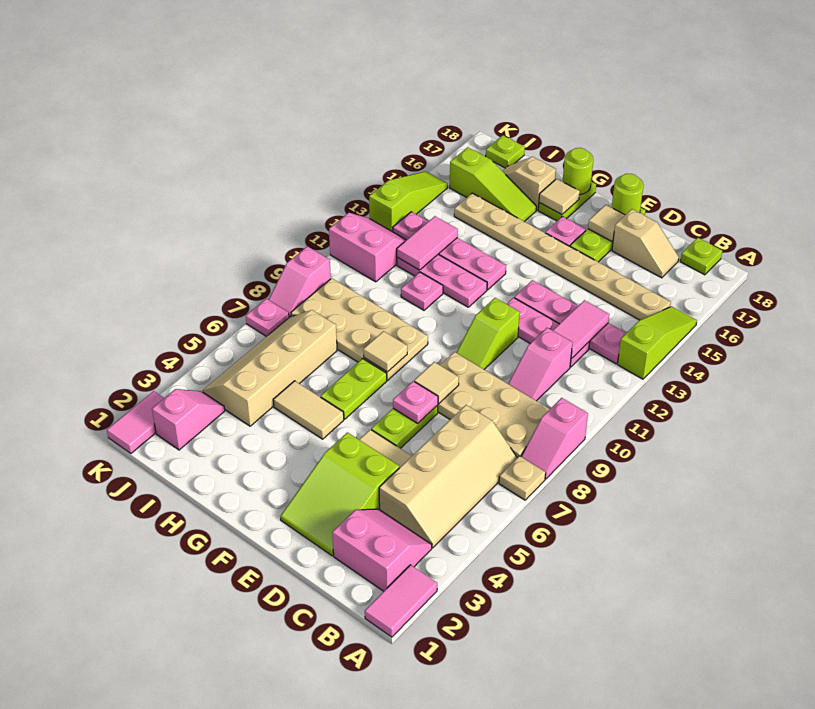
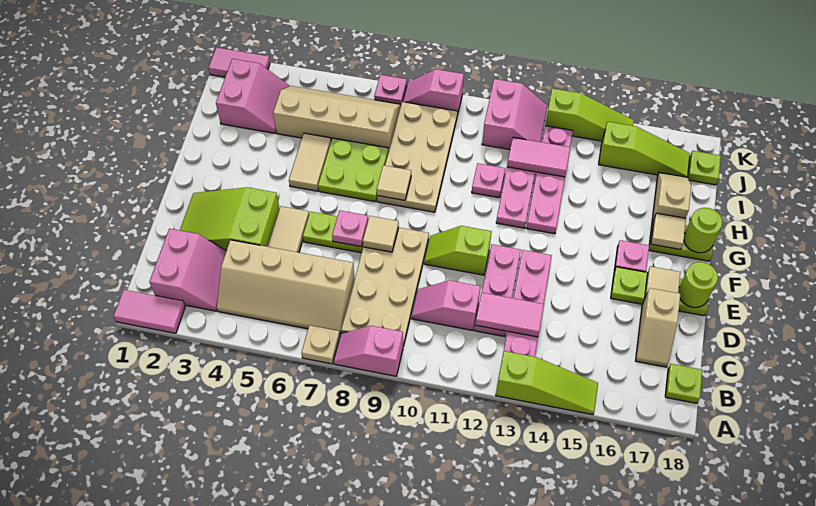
tan plate B15:I15 level 1 -> none
lime plate G6:G7 level 1 -> lime plate G6:H7 level 1
lime slope H16:J16 level 1 top J -> lime slope J15:J17 level 1 top 15
pink slope J2:J3 level 1 top 2 -> pink slope I2:J3 level 1 top 2

